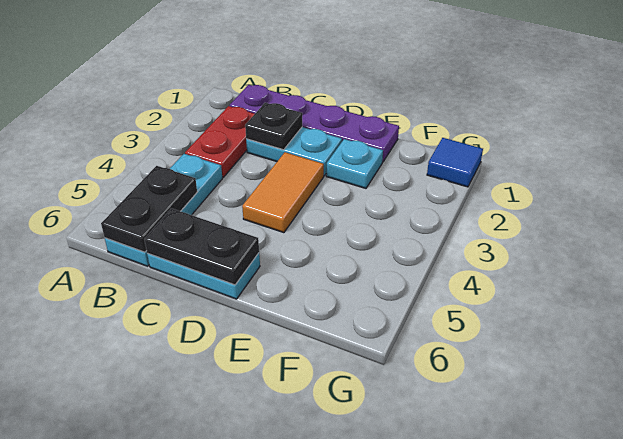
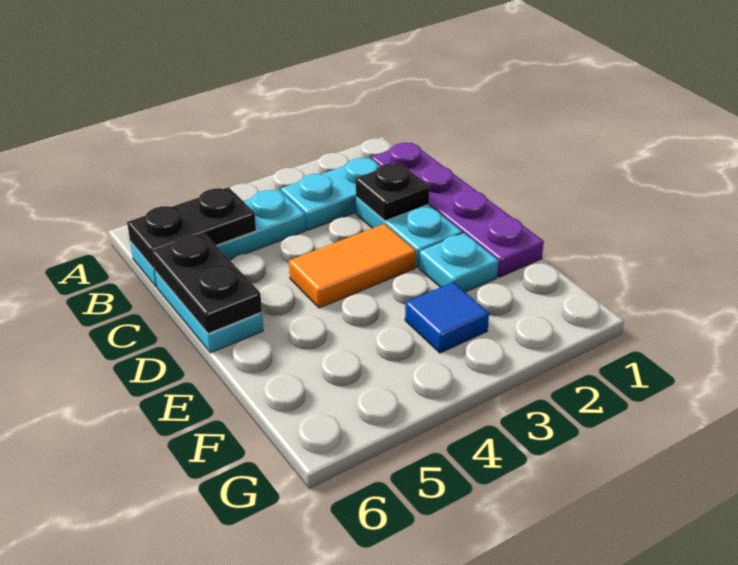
red plate B2:B3 level 1 -> cyan plate B2:B3 level 1
blue tile G1 level 1 -> blue tile F3 level 1

